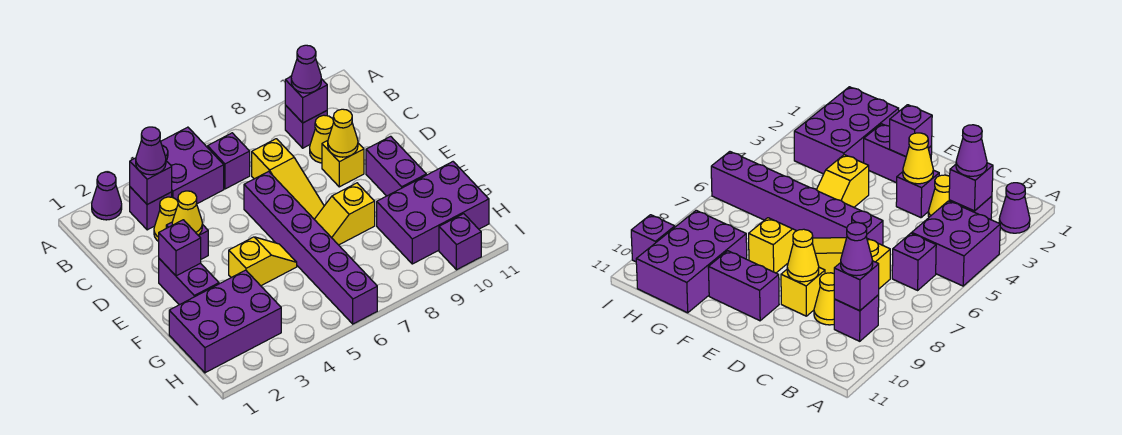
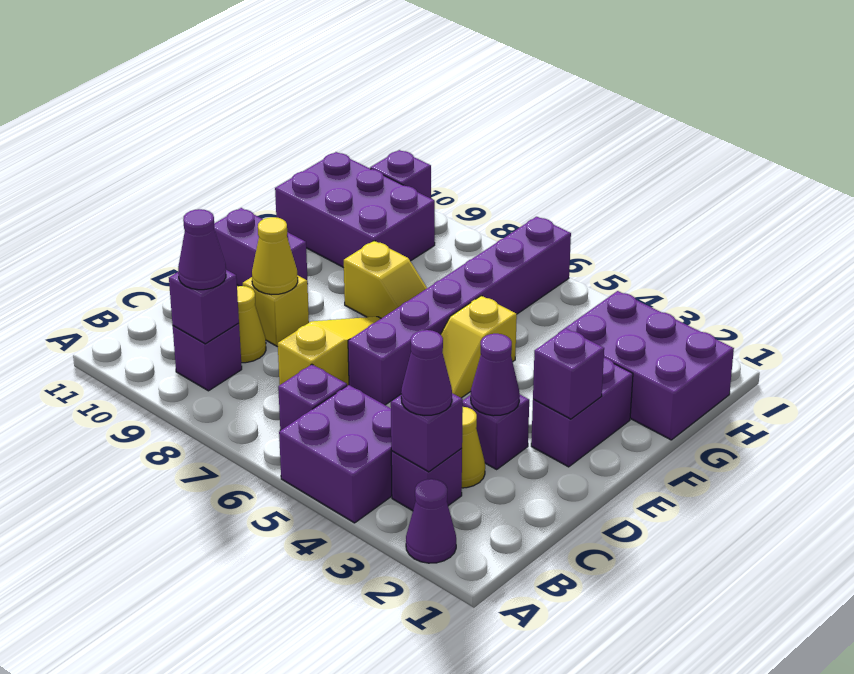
yellow cone D3 level 2 -> purple cone D3 level 2
purple brick E10:F10 level 1 -> purple brick E10:E11 level 1
yellow slope F4:F5 level 1 top 4 -> yellow slope E5:F5 level 1 top F

